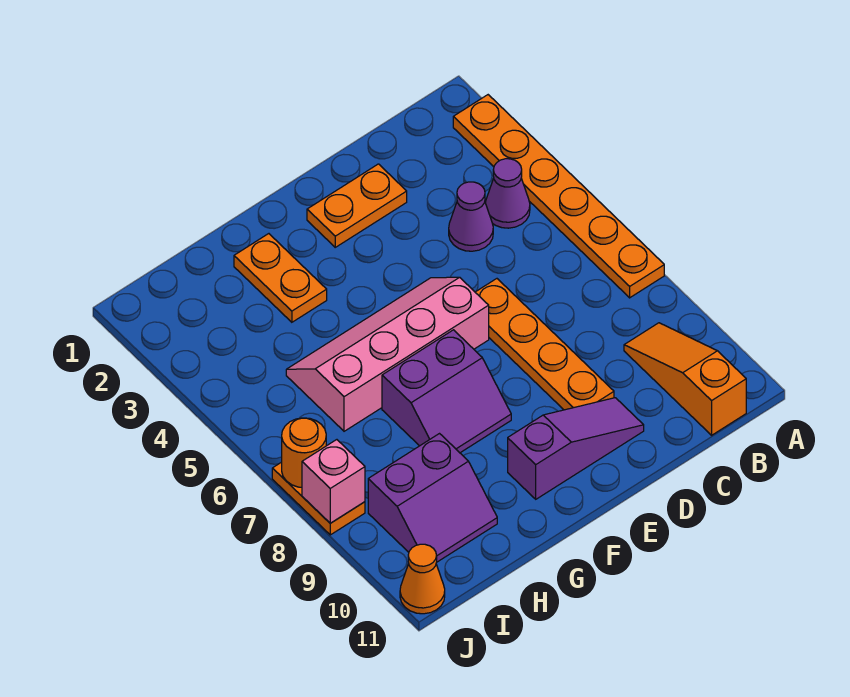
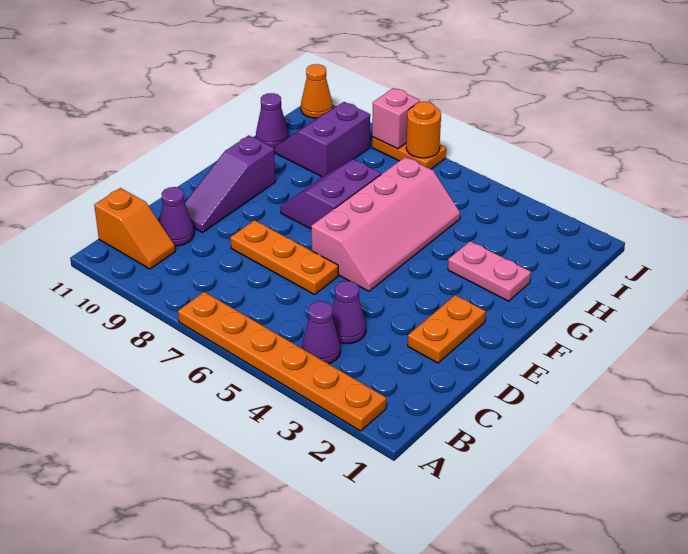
orange slope B9:B11 level 1 top 11 -> orange slope B10:B11 level 1 top 11
none -> purple cone C10 level 1
orange plate D6:D9 level 1 -> orange plate D6:D8 level 1
orange plate G2:G3 level 1 -> pink plate G2:G3 level 1
none -> purple cone H11 level 1

